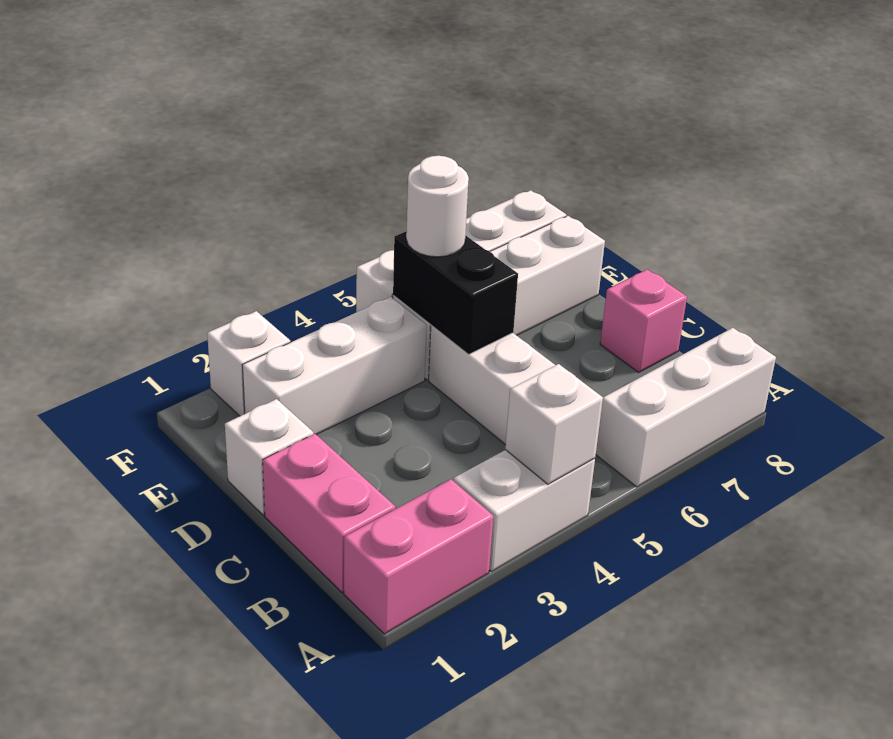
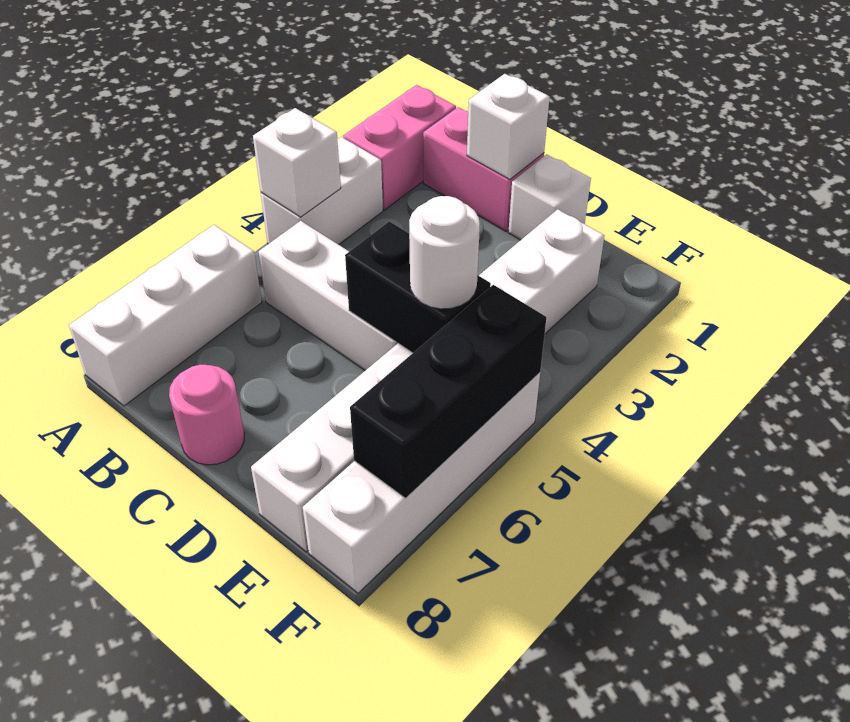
pink brick C8 level 1 -> pink round brick C8 level 1
white brick F2 level 1 -> white brick C1 level 2
none -> black brick F5:F7 level 2

